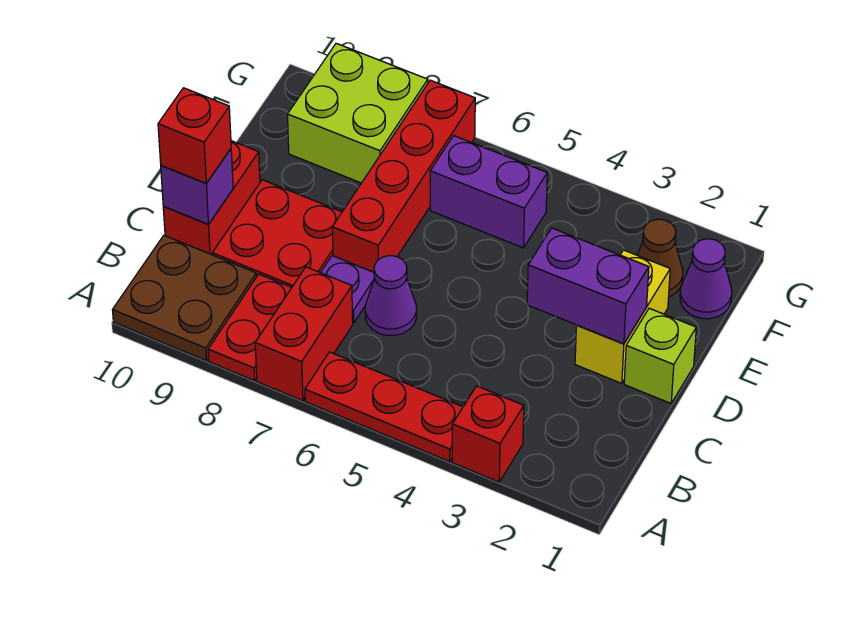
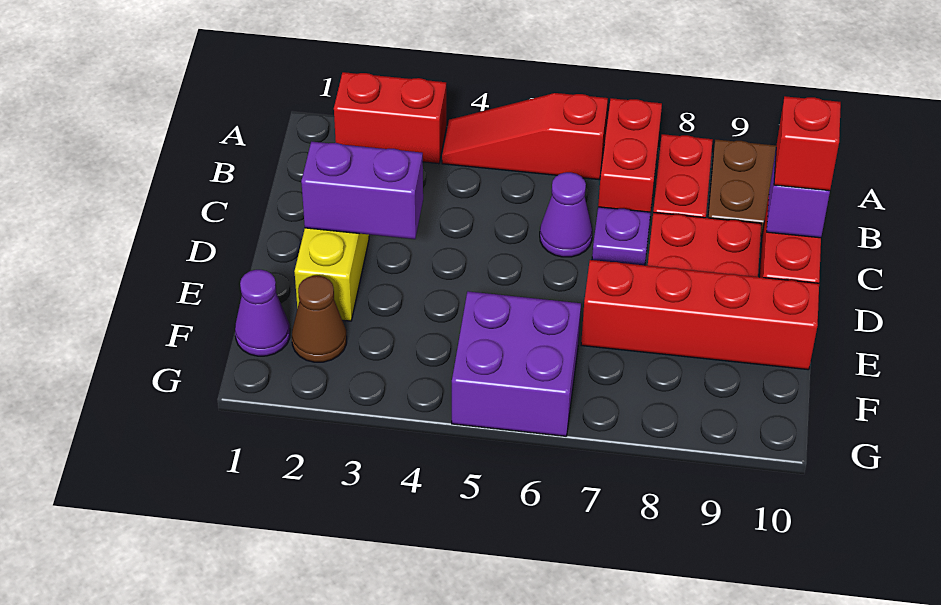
red brick A3 level 1 -> red brick A2:A3 level 1
red plate A4:A6 level 1 -> red slope A4:A6 level 1 top 6
lime brick D1 level 1 -> none
red brick D7:G7 level 1 -> red brick E7:E10 level 1
purple brick F5:F6 level 1 -> purple brick F5:G6 level 1
lime brick F8:G9 level 1 -> none

